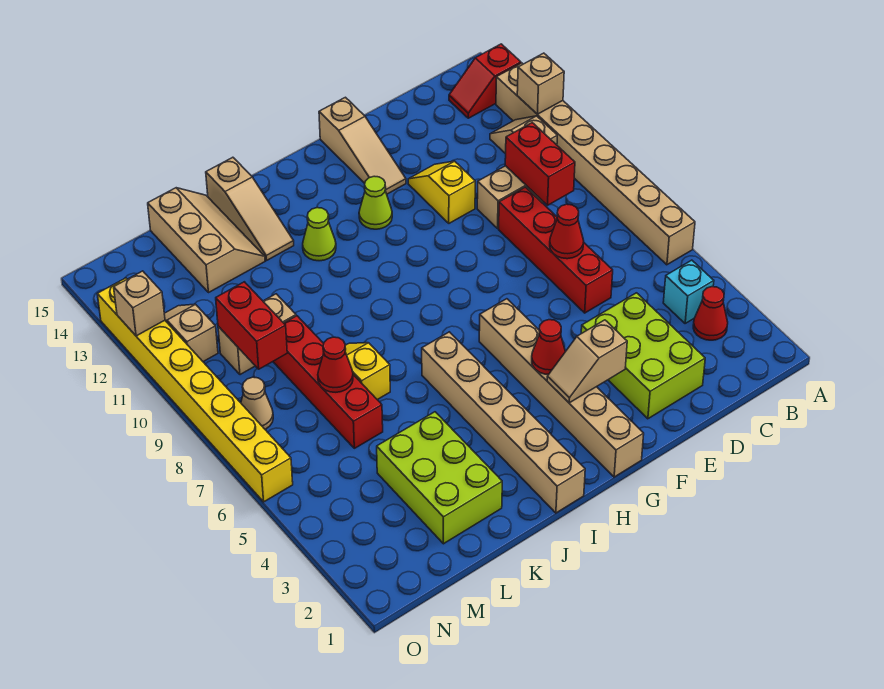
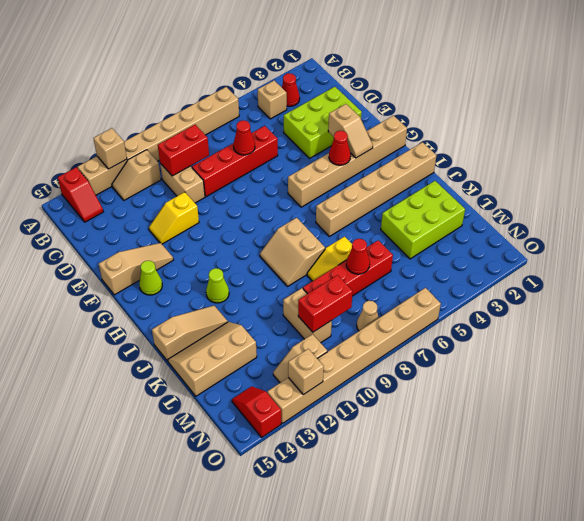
cyan brick B4 level 1 -> tan brick B4 level 1
lime cone G12 level 1 -> lime cone G14 level 1
none -> tan slope I8:J9 level 1 top 8
none -> red slope N14:O14 level 1 top O
yellow brick O6:O13 level 1 -> tan brick O6:O13 level 1

